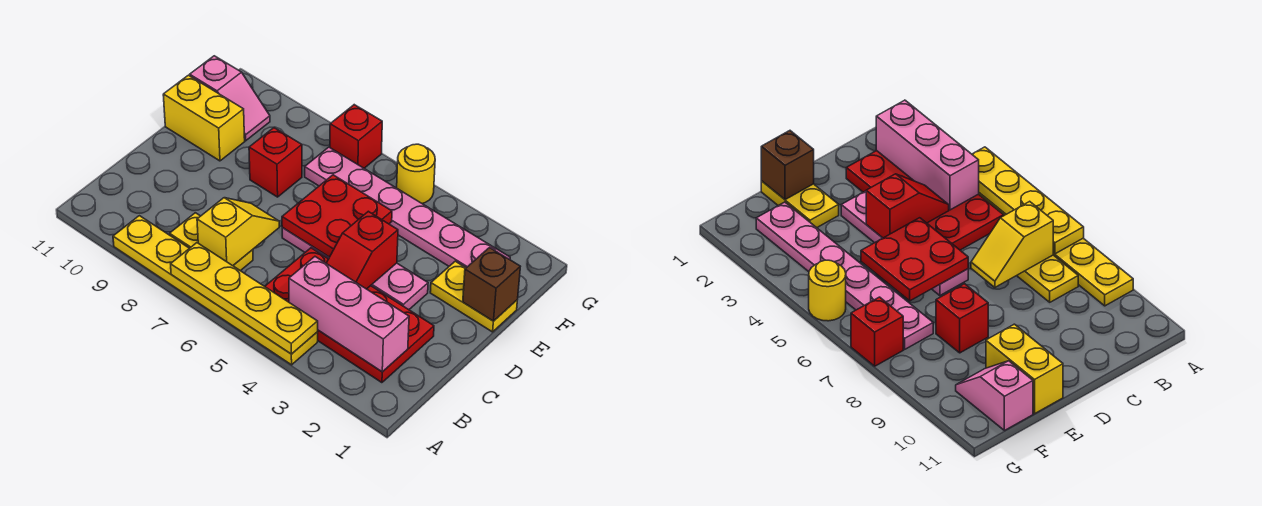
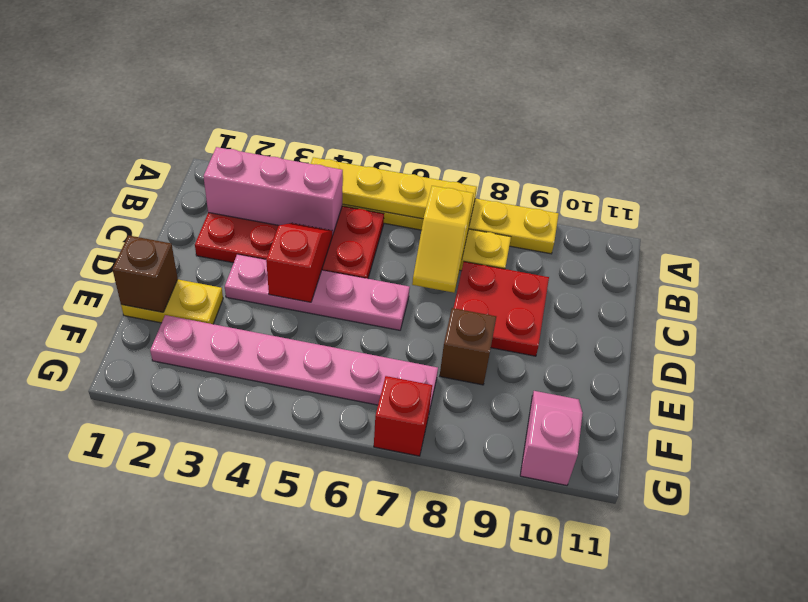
red plate D5:E6 level 2 -> red plate C8:D9 level 1
red brick E8 level 1 -> brown brick E8 level 1
yellow brick E10:E11 level 1 -> none
pink slope F10:F11 level 1 top 11 -> pink slope F10:G10 level 1 top G
yellow round brick G5 level 1 -> none

